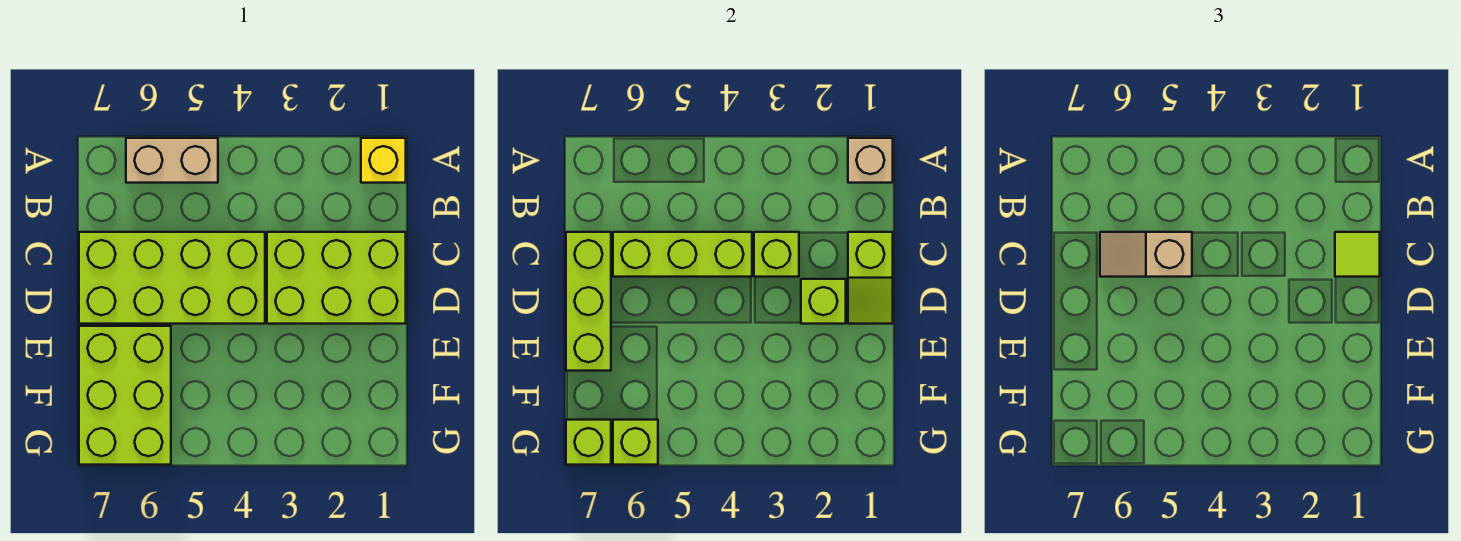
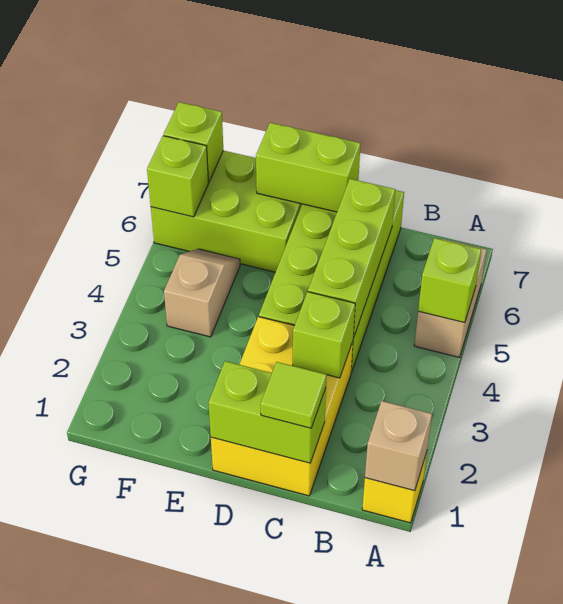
lime brick C1:D3 level 1 -> yellow brick C1:D3 level 1
lime slope C1:D1 level 2 top C -> lime brick C1:D1 level 2
tan slope C5:C6 level 3 top 5 -> tan slope F4:F5 level 1 top 4
lime brick C7:E7 level 2 -> lime brick D7:E7 level 2
lime brick D2 level 2 -> lime brick A5 level 2

